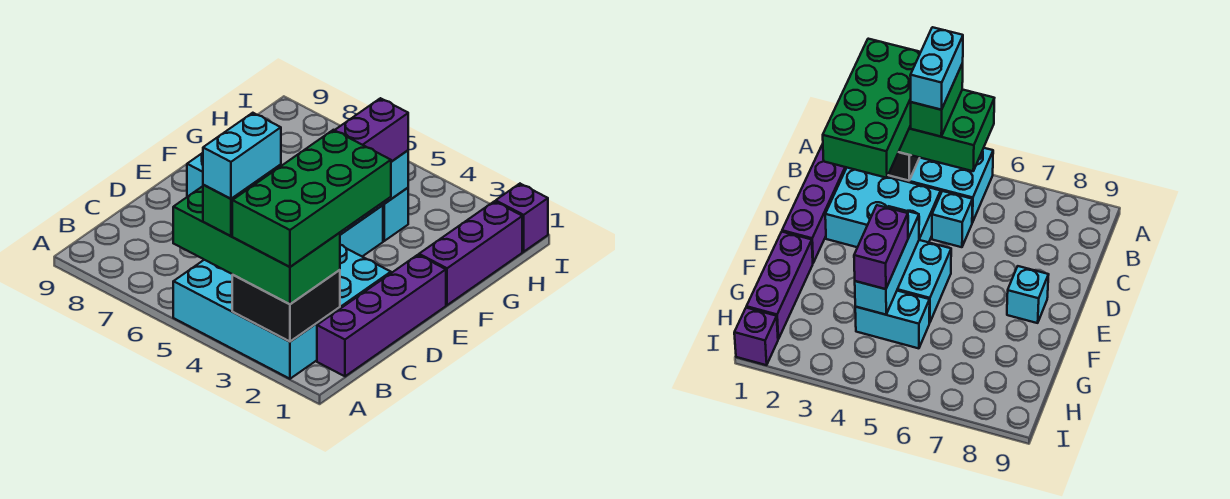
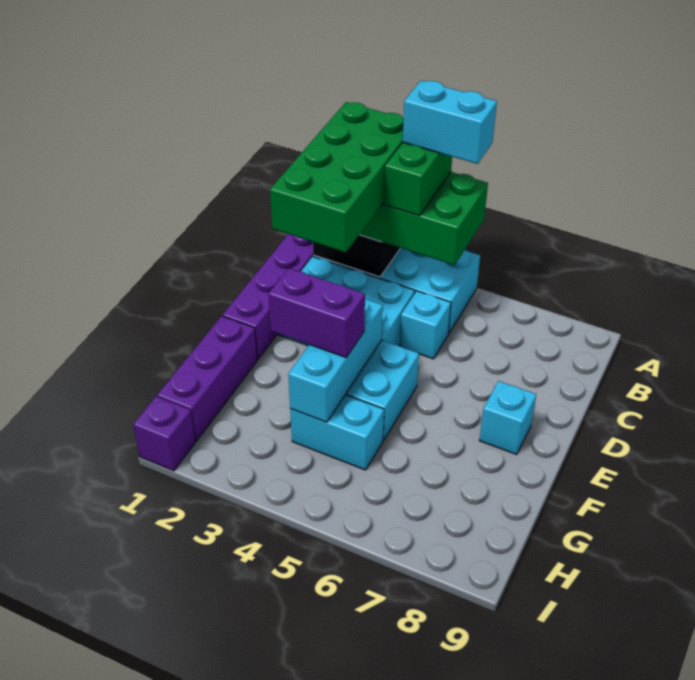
cyan brick A4:B4 level 5 -> cyan brick A4:A5 level 5
purple brick F4:G4 level 3 -> purple brick F3:F4 level 3

